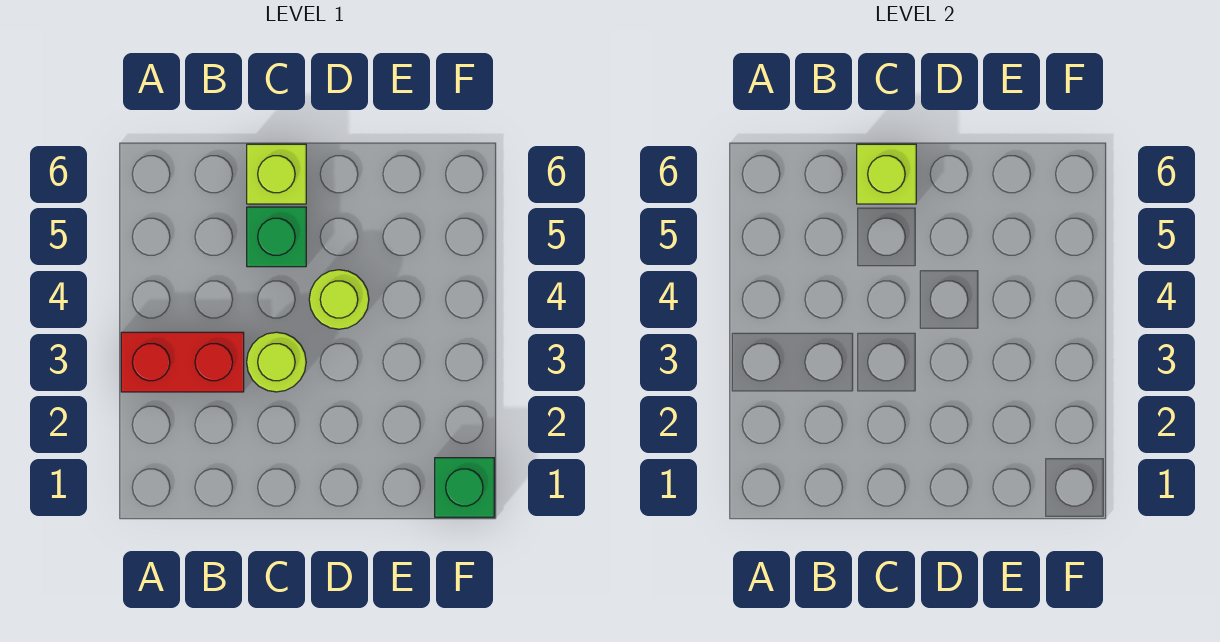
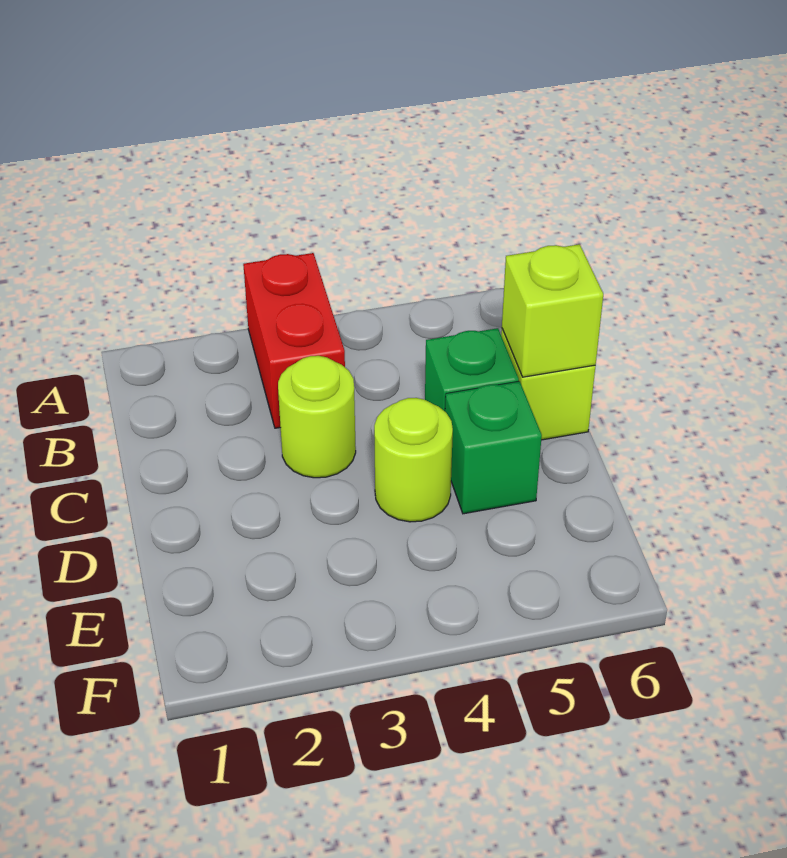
green brick F1 level 1 -> green brick D5 level 1

